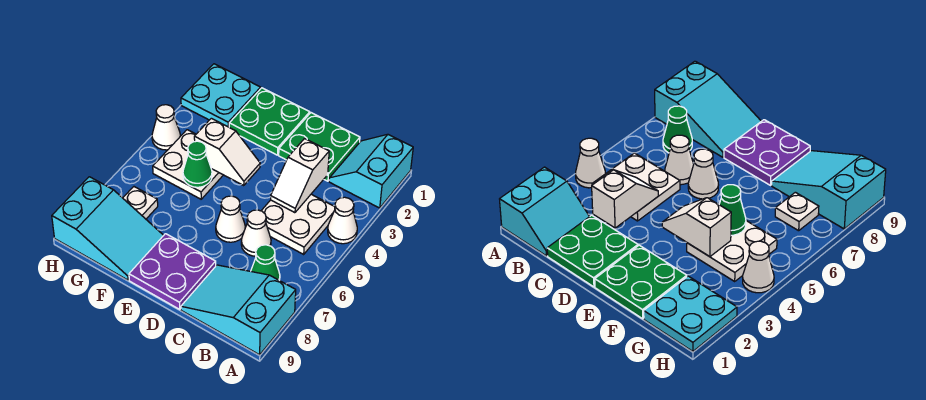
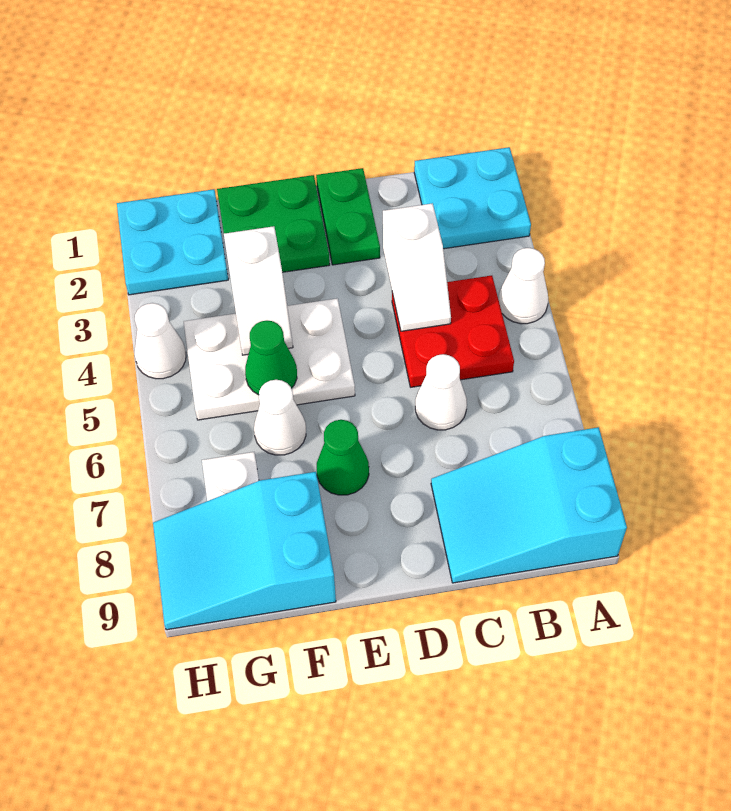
cyan slope A1:B2 level 1 top A -> cyan plate A1:B2 level 1
white plate B4:C5 level 1 -> red plate B4:C5 level 1
green cone B7 level 1 -> green cone E7 level 1
green plate C1:D2 level 1 -> green plate D1:D2 level 1
white cone D6 level 1 -> white cone F6 level 1
purple plate D8:E9 level 1 -> none
white slope E4:F4 level 2 top F -> white slope F3:F4 level 2 top 3
white plate F4:G5 level 1 -> white plate E4:G5 level 1
cyan slope F8:H9 level 1 top H -> cyan slope F8:H9 level 1 top F

